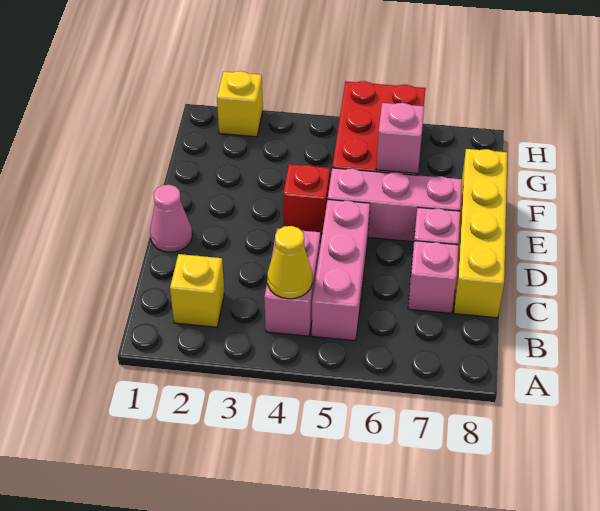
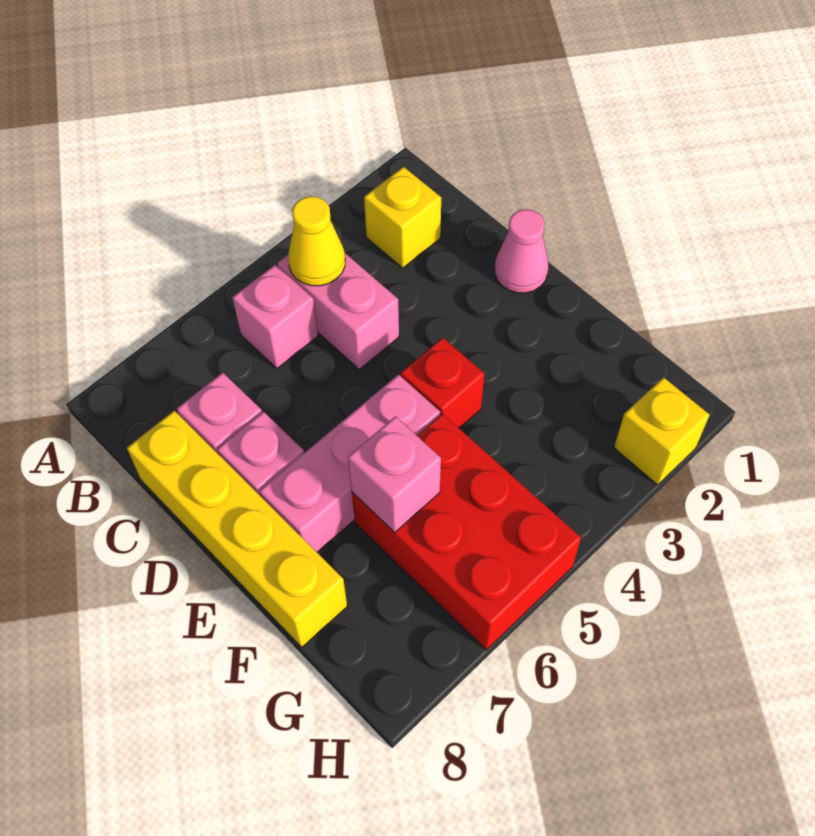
pink brick B5:D5 level 1 -> pink brick B5 level 1

